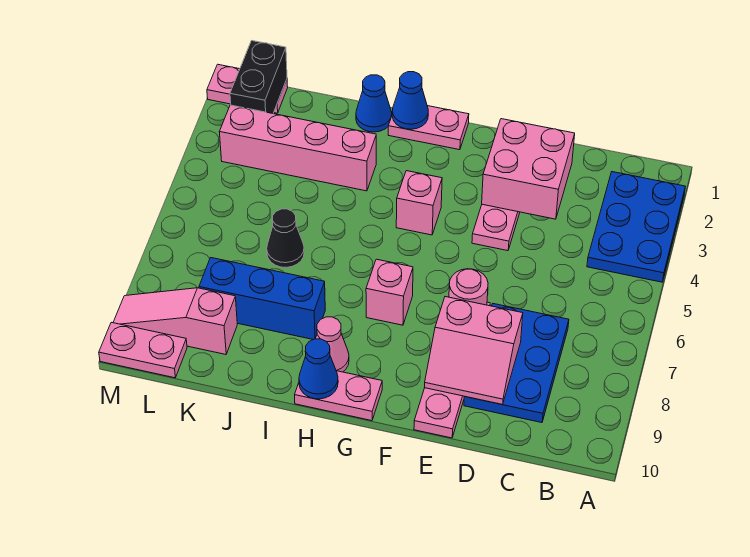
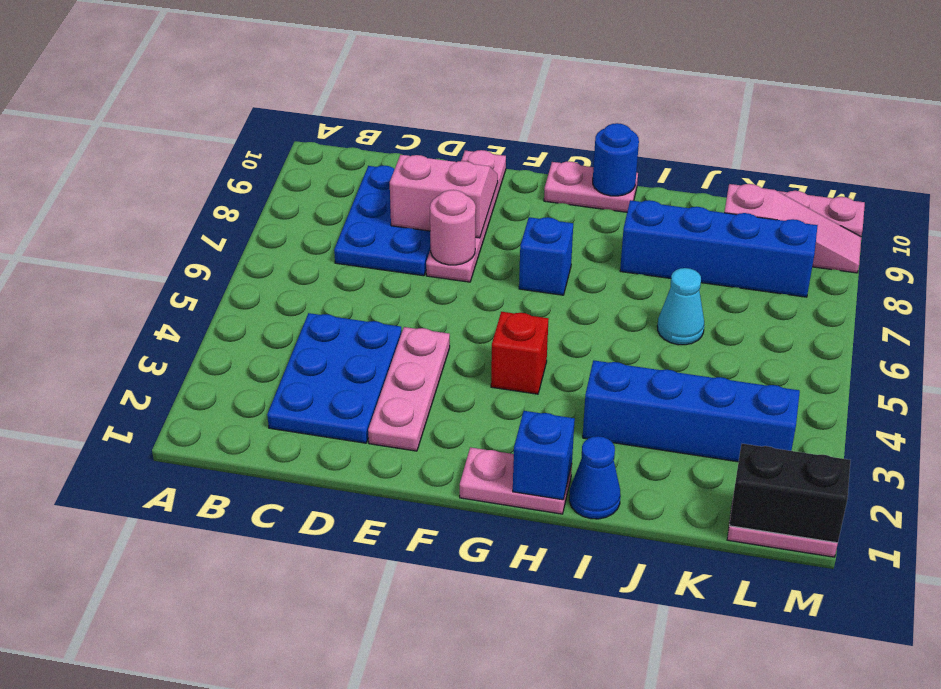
blue plate A2:B4 level 1 -> blue plate C2:D4 level 1
pink brick D2:E3 level 2 -> none
pink brick G4 level 1 -> red brick G4 level 1
pink brick G7 level 1 -> blue brick G7 level 1
blue cone H1 level 2 -> blue brick H1 level 2
pink cone H9 level 1 -> none
blue cone H10 level 2 -> blue round brick H10 level 2
pink brick I3:L3 level 1 -> blue brick I3:L3 level 1
blue brick I8:K8 level 1 -> blue brick I8:L8 level 1
black cone J6 level 1 -> cyan cone J6 level 1
black brick L1:L2 level 2 -> black brick L1:M1 level 2

